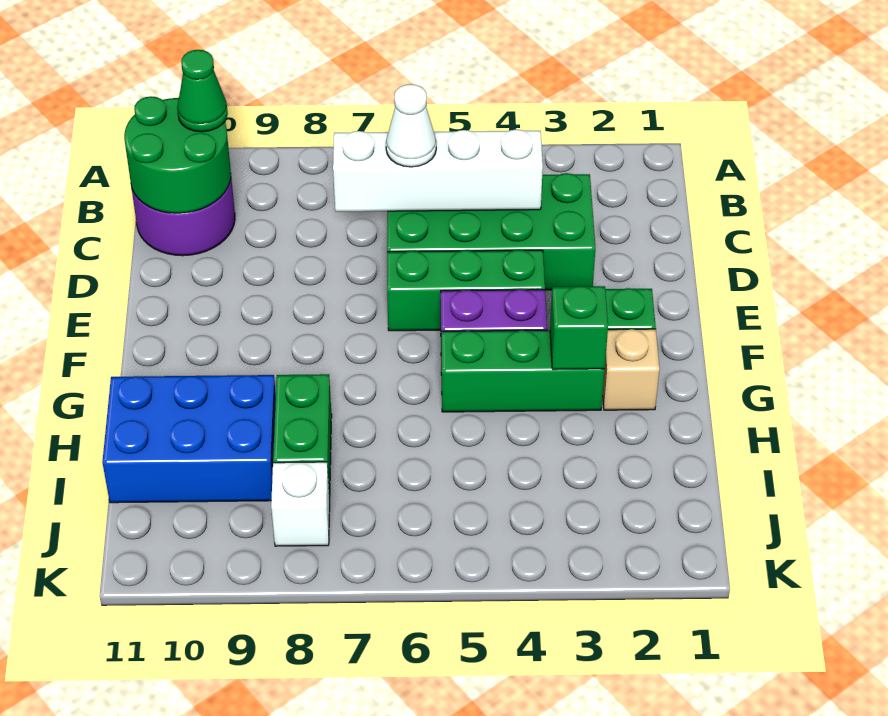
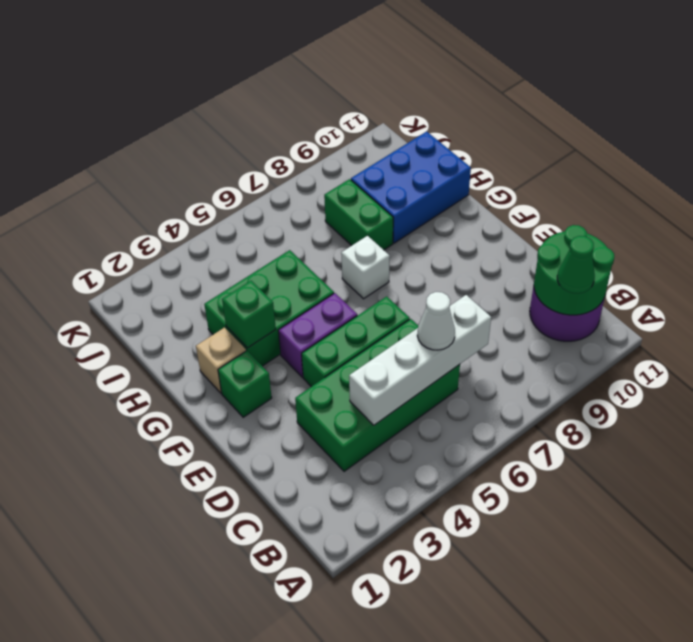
green brick G3:G5 level 1 -> green brick G3:H5 level 1
white brick J8 level 1 -> white brick G7 level 1

